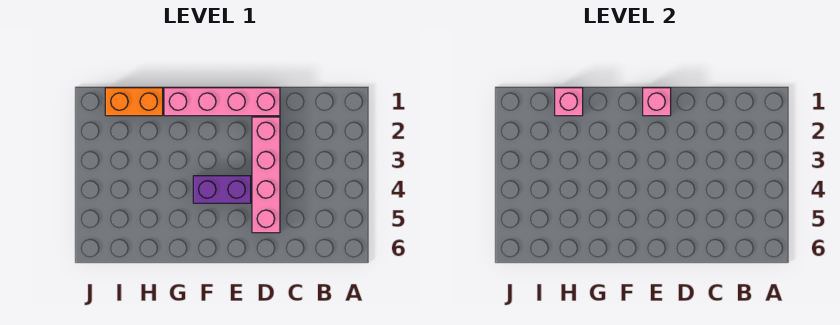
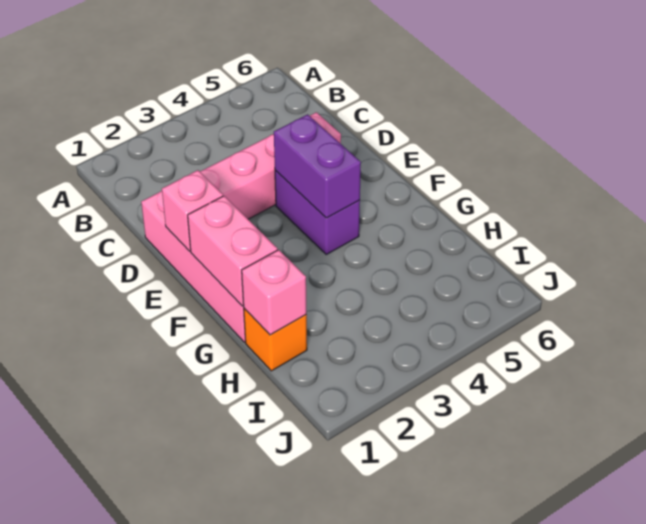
none -> purple brick E4:F4 level 2
none -> pink brick F1:G1 level 2
orange brick H1:I1 level 1 -> orange brick H1 level 1

